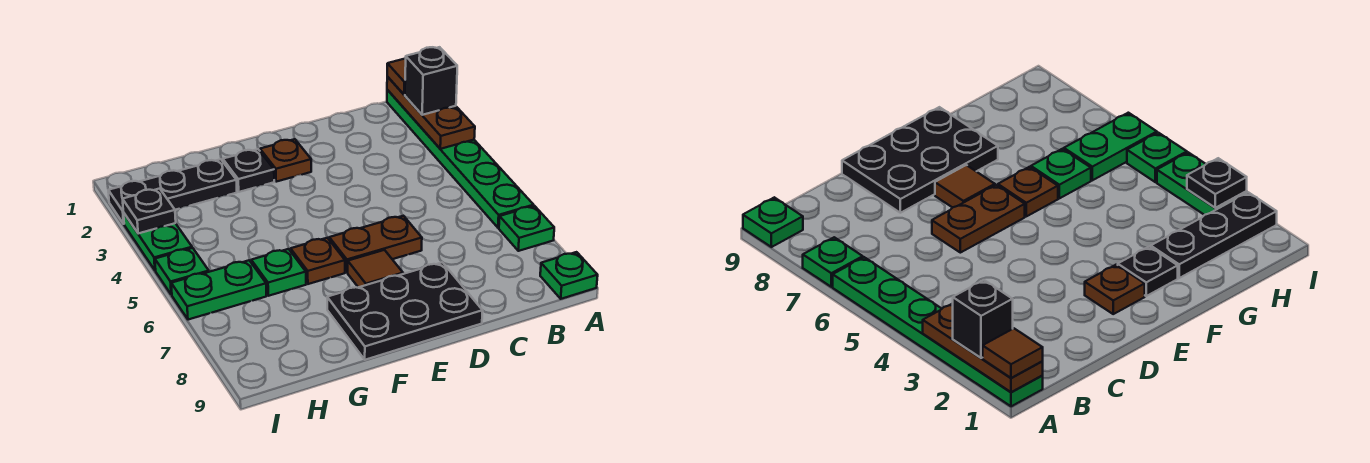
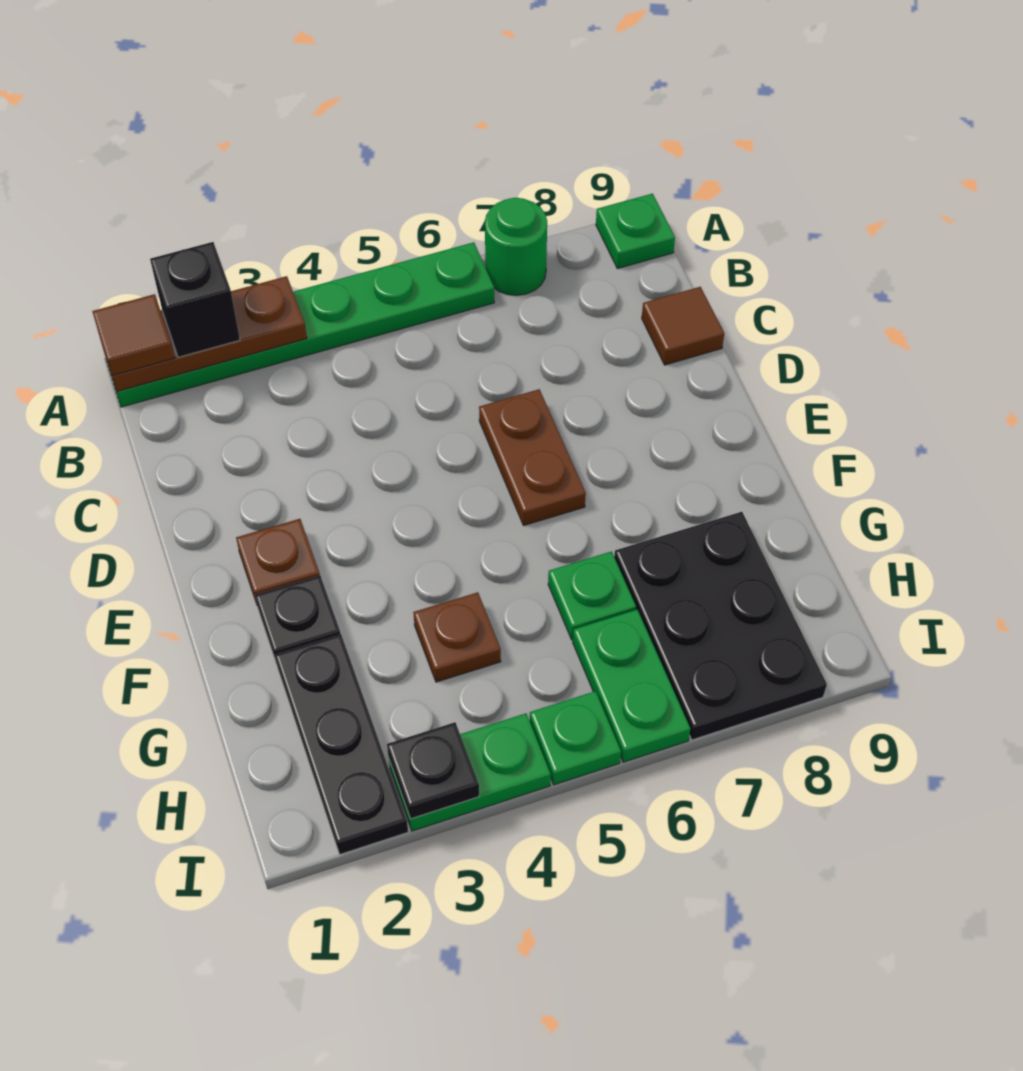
green plate A7 level 1 -> green round brick A7 level 1
black plate D8:F9 level 1 -> black plate G7:I8 level 1
brown tile E7 level 1 -> brown tile C9 level 1
brown plate F6 level 1 -> brown plate G4 level 1

